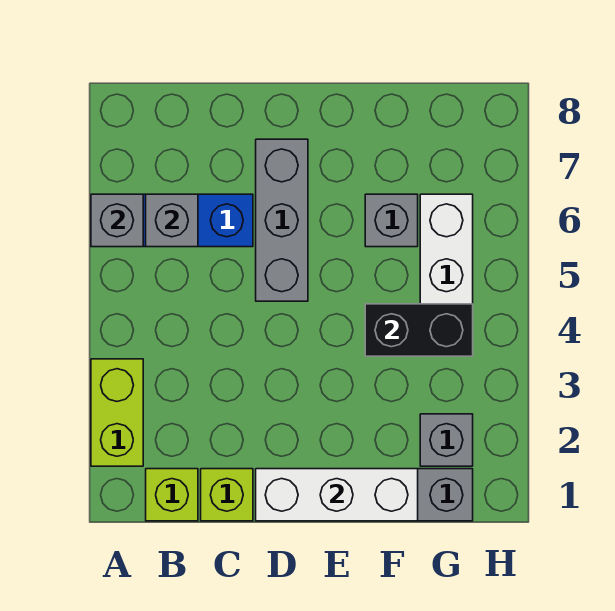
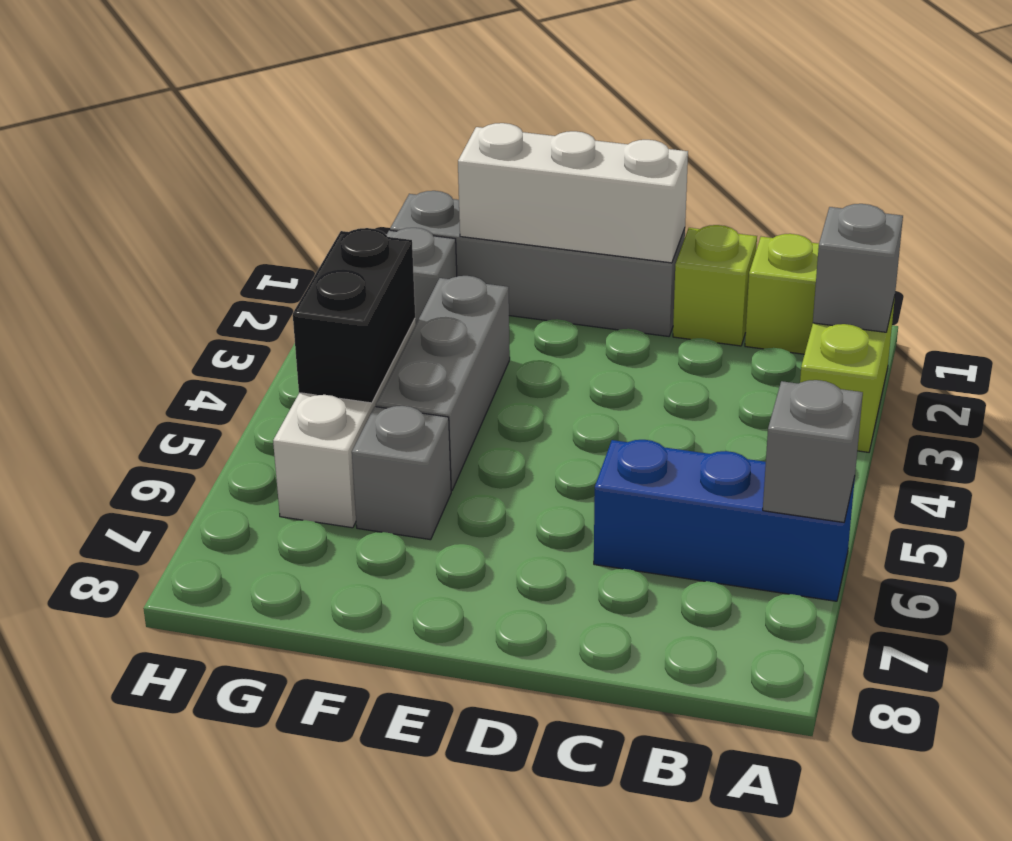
grey brick B6 level 2 -> grey brick A2 level 2
grey brick D5:D7 level 1 -> grey brick F3:F5 level 1
black brick F4:G4 level 2 -> black brick G4:G5 level 2

